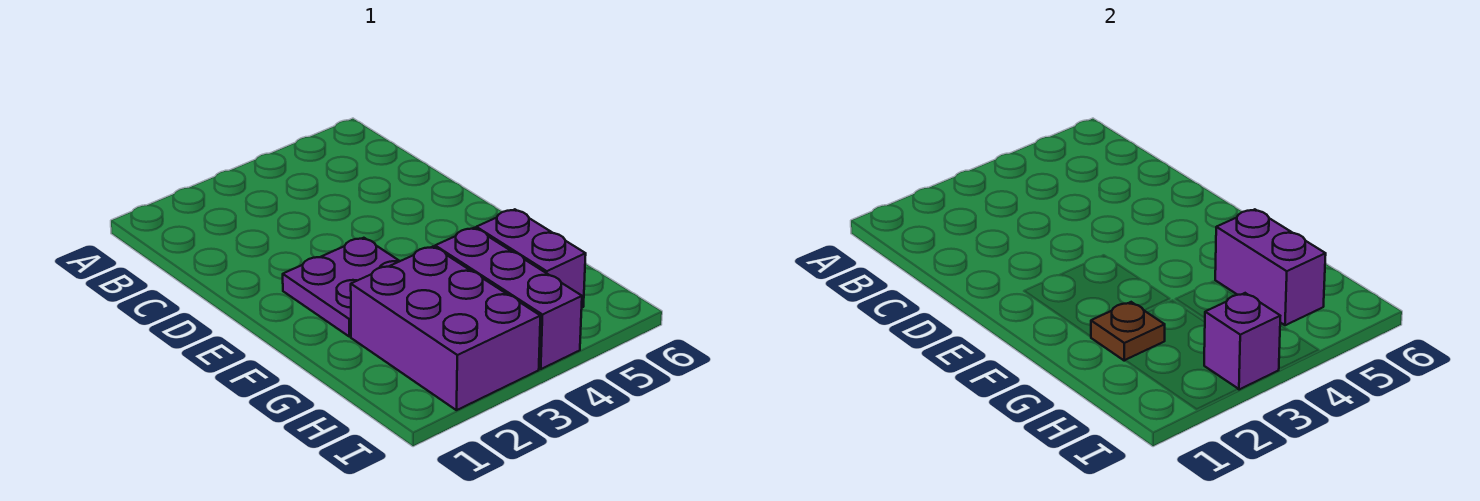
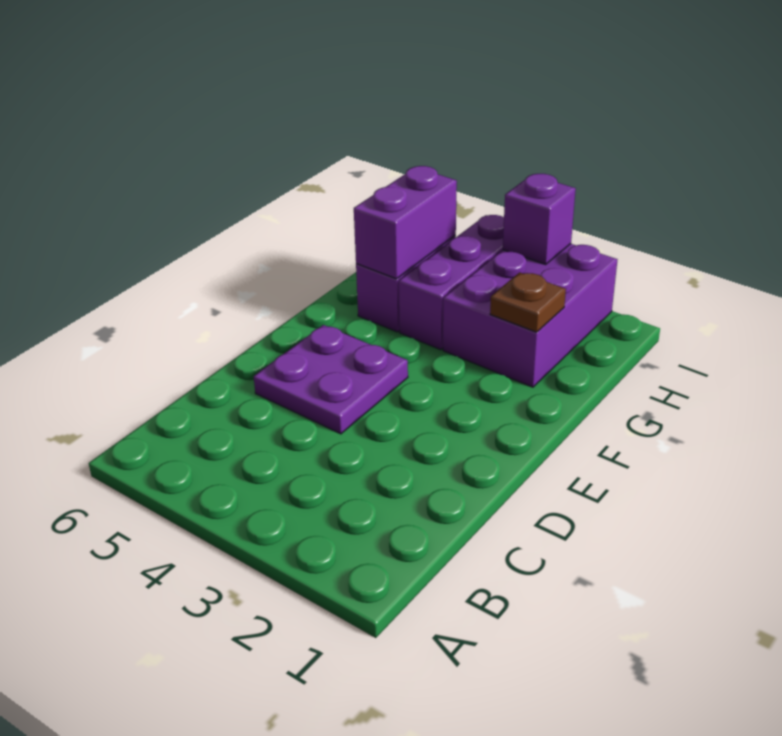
purple plate E2:F3 level 1 -> purple plate D4:E5 level 1

